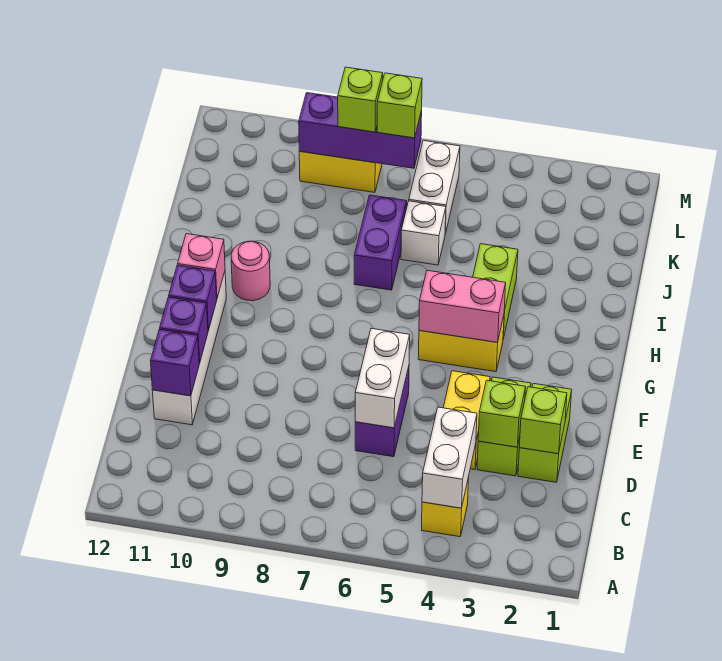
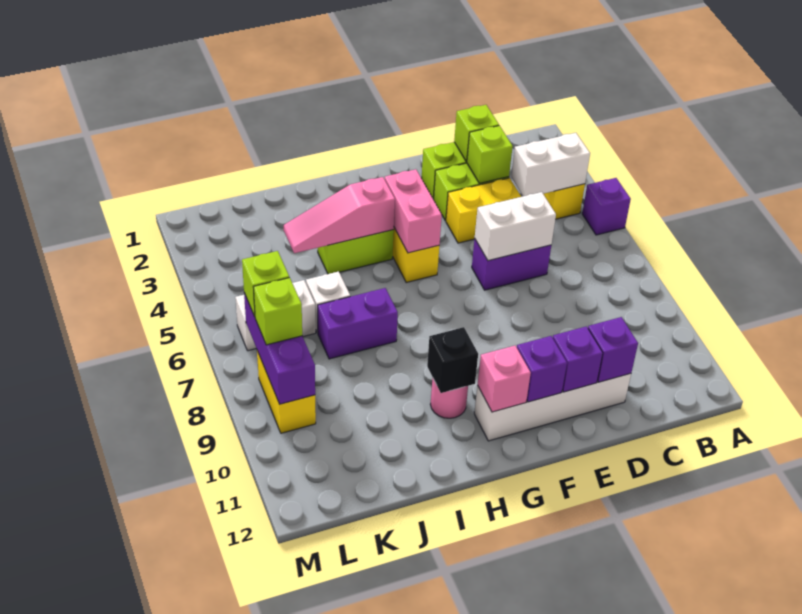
none -> purple brick A5 level 1
none -> pink slope H4:J4 level 2 top H
none -> black brick H10 level 2

